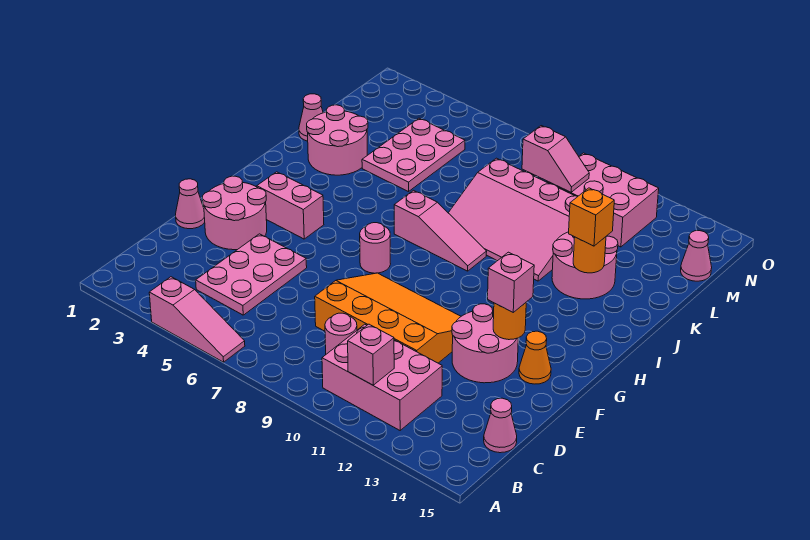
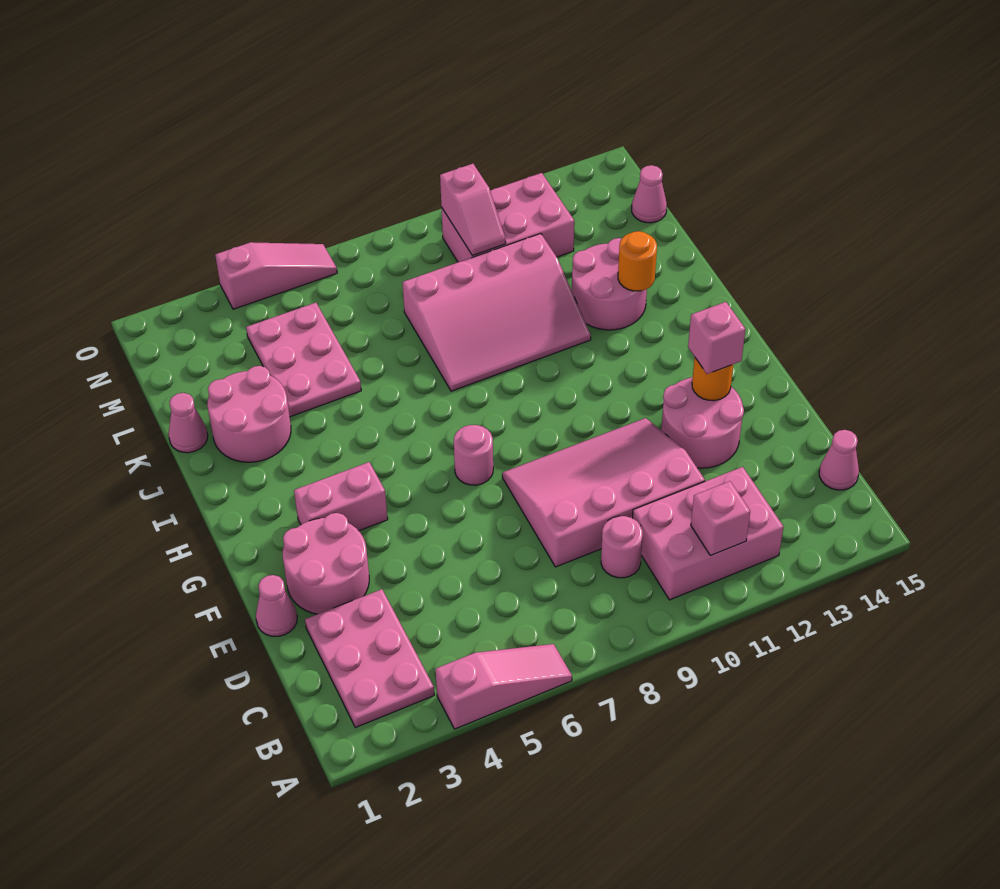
pink plate C4:E5 level 1 -> pink plate B2:D3 level 1
orange slope D8:F11 level 1 top D -> pink slope D8:F11 level 1 top D
orange cone F14 level 1 -> none
pink slope I7:I9 level 1 top 7 -> pink slope O4:O6 level 1 top 4
orange brick J13 level 3 -> none
pink slope M9:M10 level 2 top 9 -> pink slope M10:N10 level 2 top N

